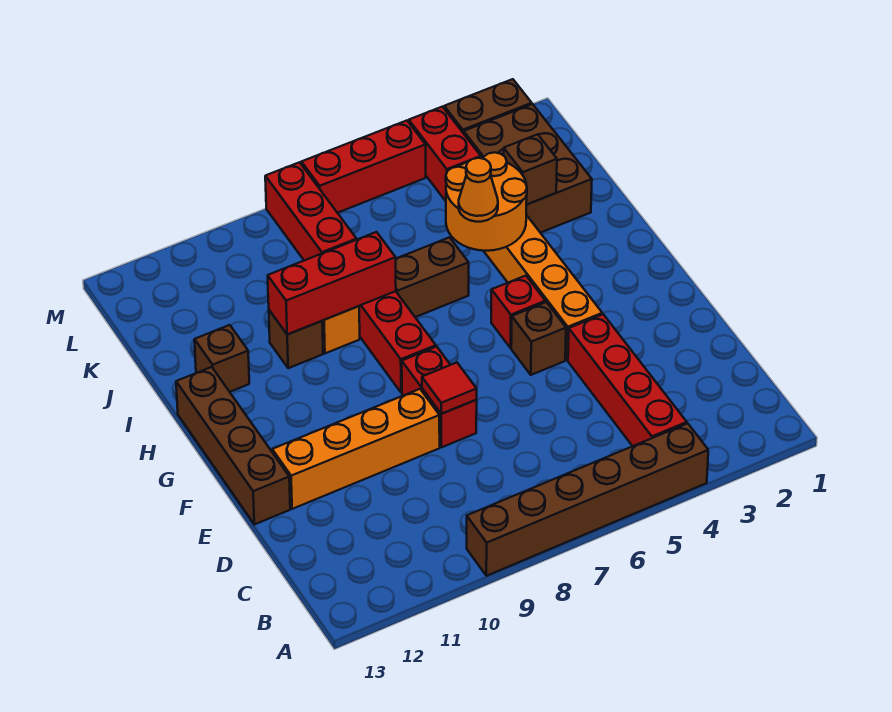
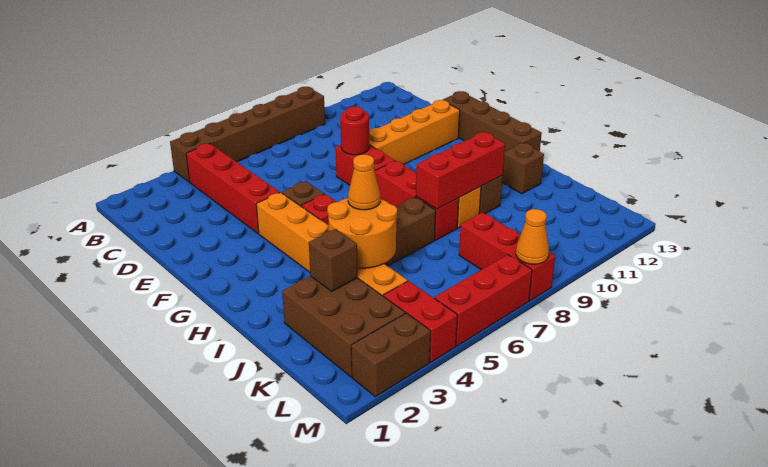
red tile E8 level 2 -> red round brick E8 level 2
none -> orange cone M8 level 2

